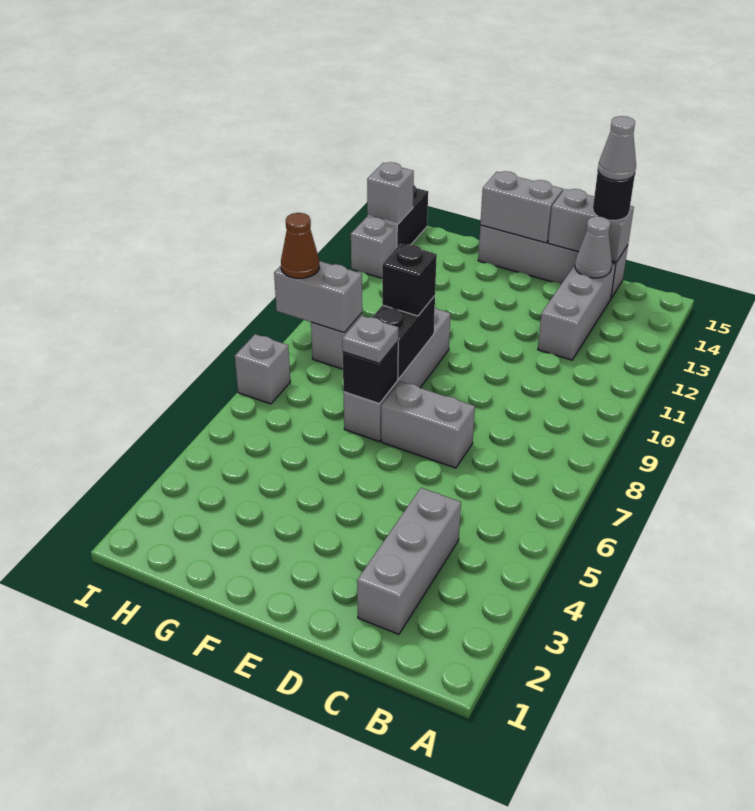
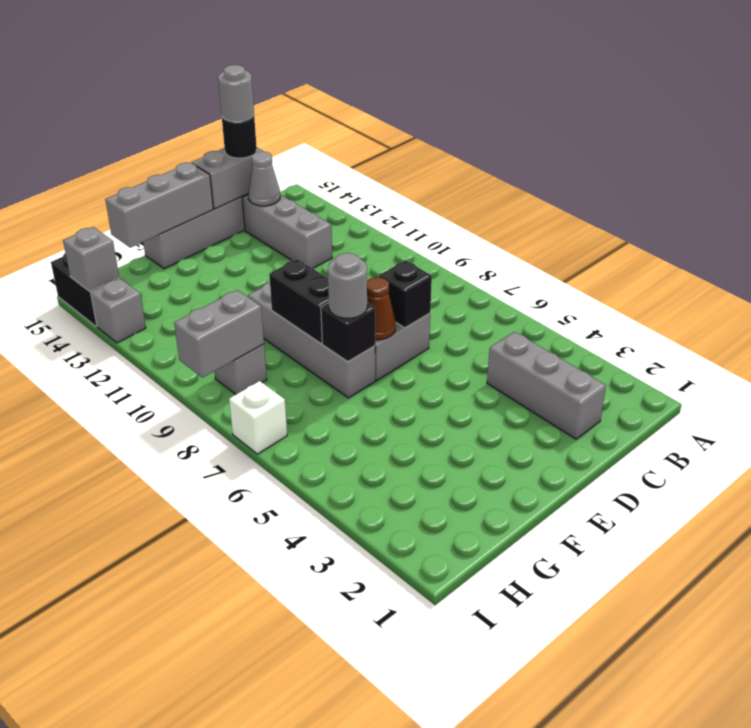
grey cone C15 level 4 -> grey round brick C15 level 4
grey brick E15:F15 level 2 -> grey brick E15:G15 level 2
grey plate F7 level 3 -> grey round brick F7 level 3
black brick F9 level 3 -> black brick D7 level 2
grey brick I7 level 1 -> white brick I7 level 1
brown cone I9 level 3 -> brown cone E7 level 2

